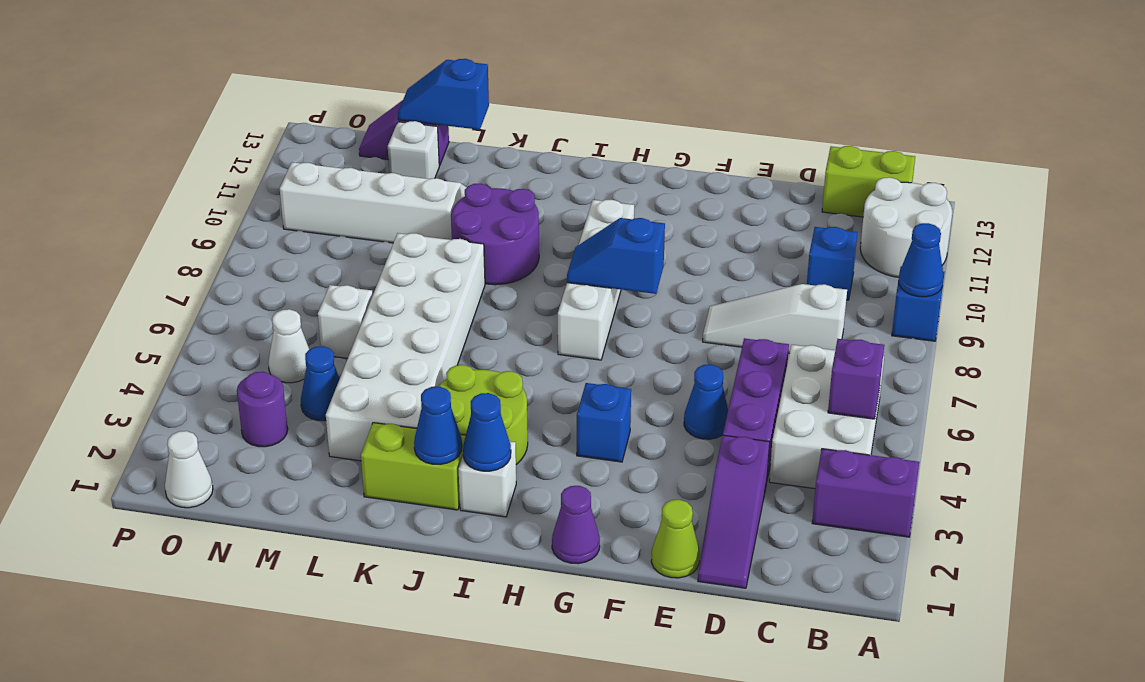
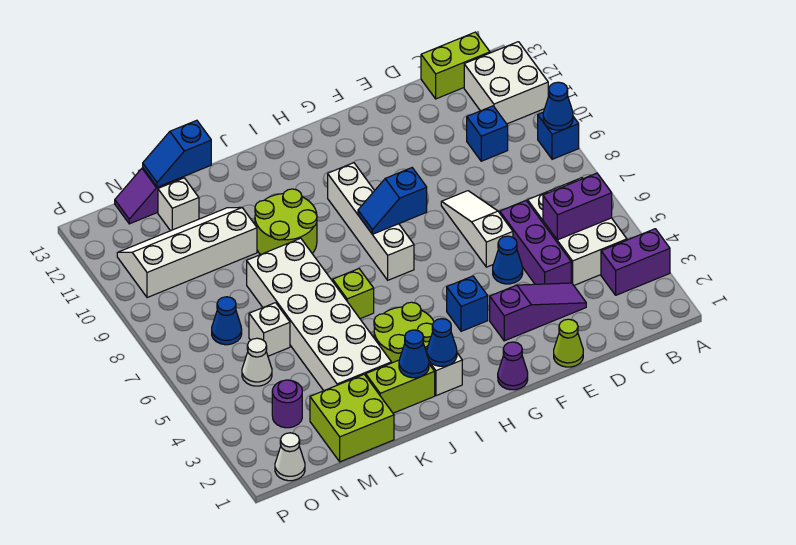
white round brick A11:B12 level 1 -> white brick A11:B12 level 1
purple brick B5 level 2 -> purple brick B5:C5 level 2
white slope C8:E8 level 1 top C -> white slope E6:E8 level 1 top 6
purple slope D1:D3 level 1 top 3 -> purple slope D3:F3 level 1 top F
none -> lime brick J6 level 1
purple round brick J9:K10 level 1 -> lime round brick J9:K10 level 1
none -> lime brick L1:M2 level 1
blue cone M4 level 1 -> blue cone N7 level 1

